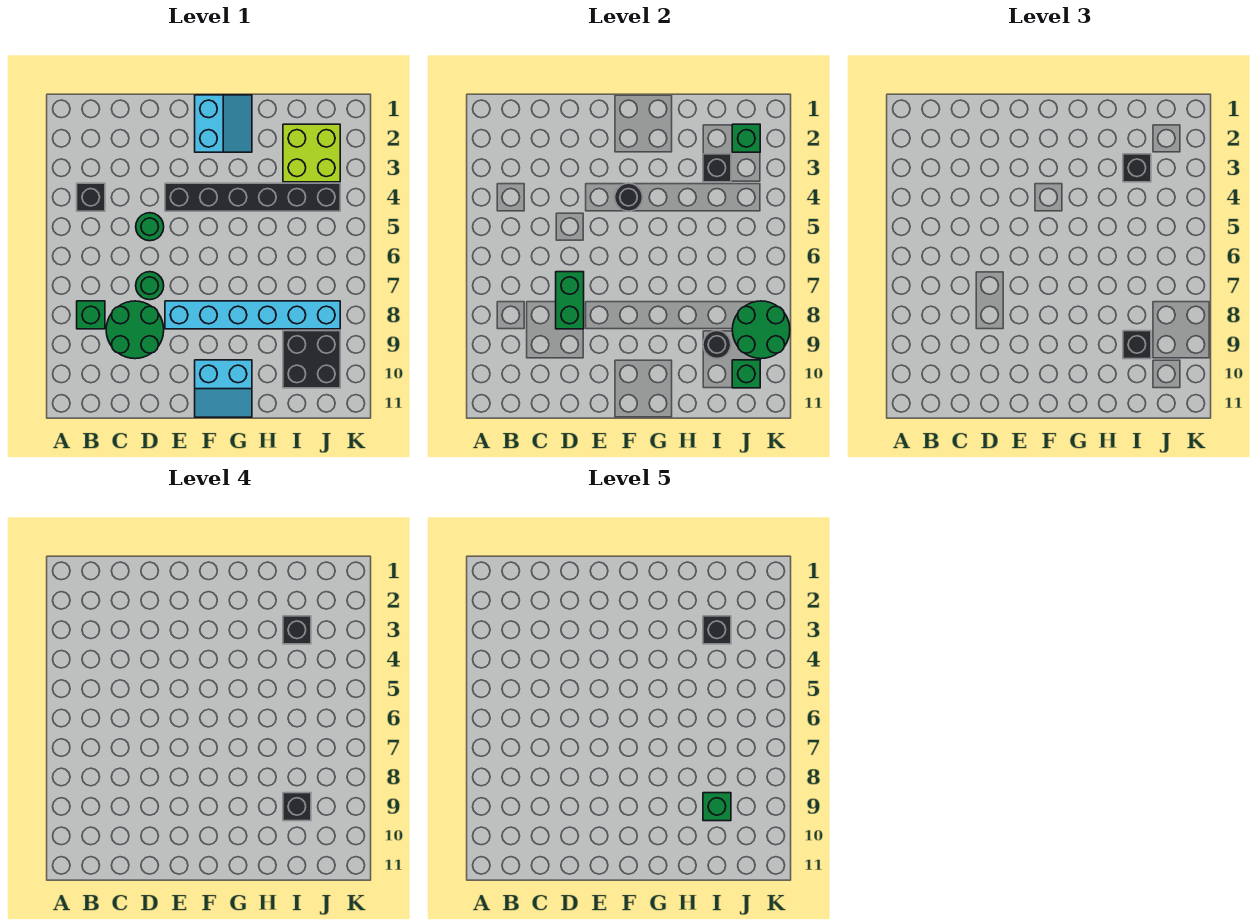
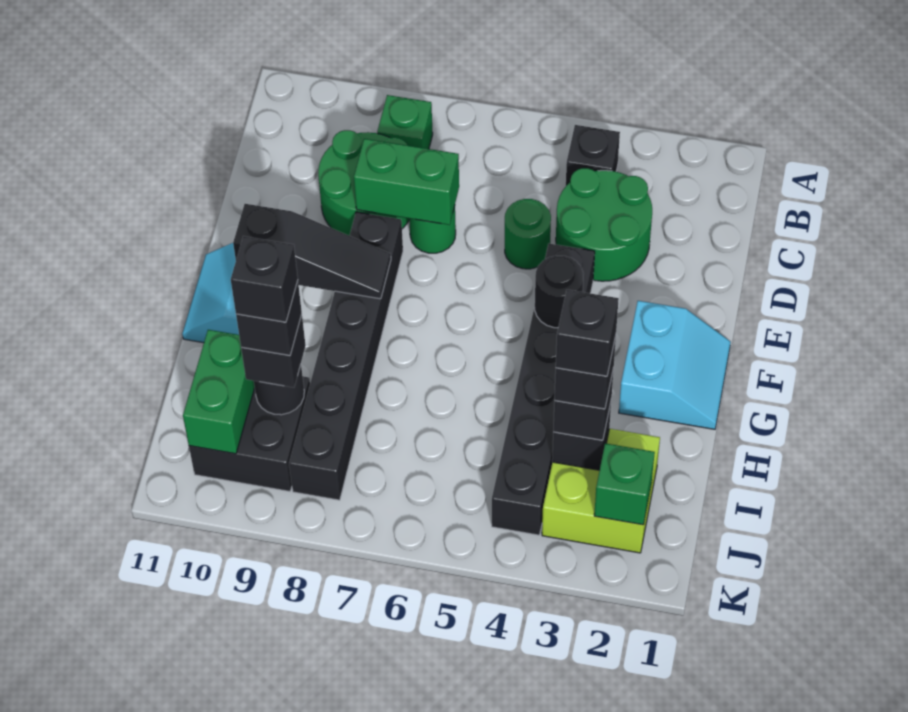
cyan brick E8:J8 level 1 -> black brick E8:J8 level 1
cyan slope F1:G2 level 1 top F -> cyan slope F1:G2 level 1 top 2
none -> black slope F8:F10 level 2 top 10
green brick I9 level 5 -> black brick I9 level 5
green round brick J8:K9 level 2 -> green round brick C3:D4 level 1
green brick J10 level 2 -> green brick I10:J10 level 2

